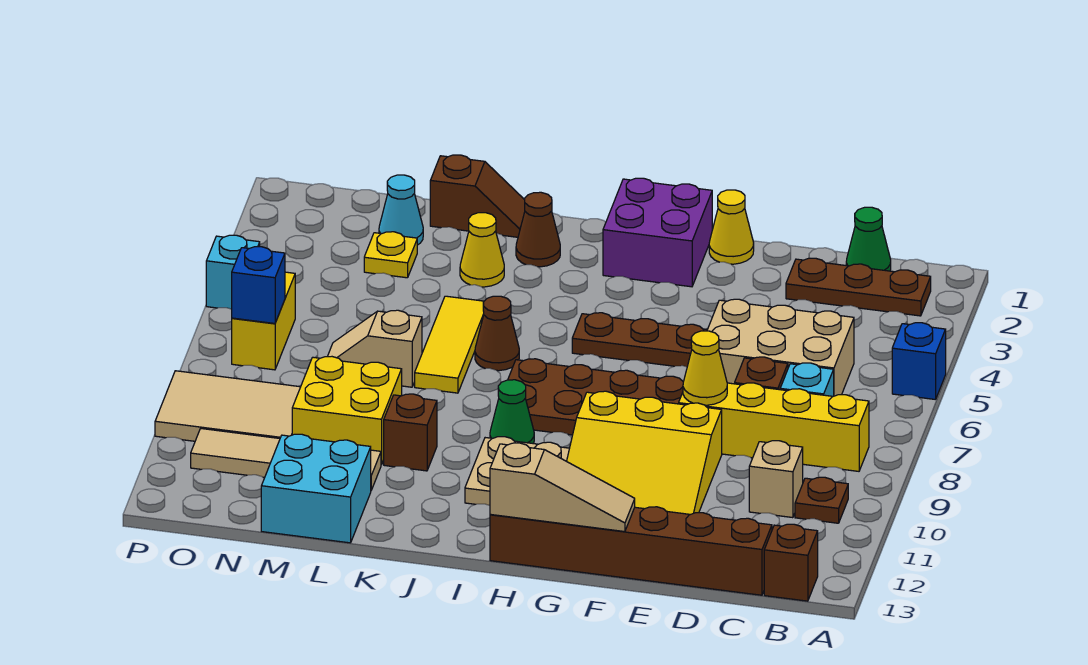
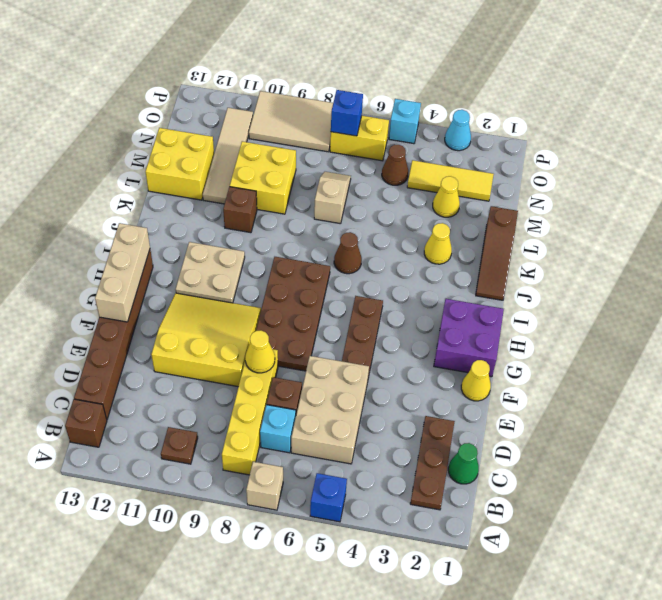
tan brick C10 level 1 -> tan brick A7 level 1
yellow slope E9:G11 level 1 top 9 -> yellow slope E9:G11 level 1 top E
tan slope F13:H13 level 2 top H -> tan brick F13:H13 level 2
green cone I9 level 1 -> none
brown cone J2 level 1 -> brown cone N5 level 1
brown slope K1:L1 level 1 top L -> brown slope J1:L1 level 1 top L
yellow tile K5:K7 level 1 -> yellow tile N2:N4 level 1
cyan brick L12:M13 level 1 -> yellow brick L12:M13 level 1
cyan cone M2 level 1 -> cyan cone P3 level 1
yellow plate M3 level 1 -> yellow cone M3 level 1
tan tile N9:P10 level 1 -> tan tile O8:P10 level 1

